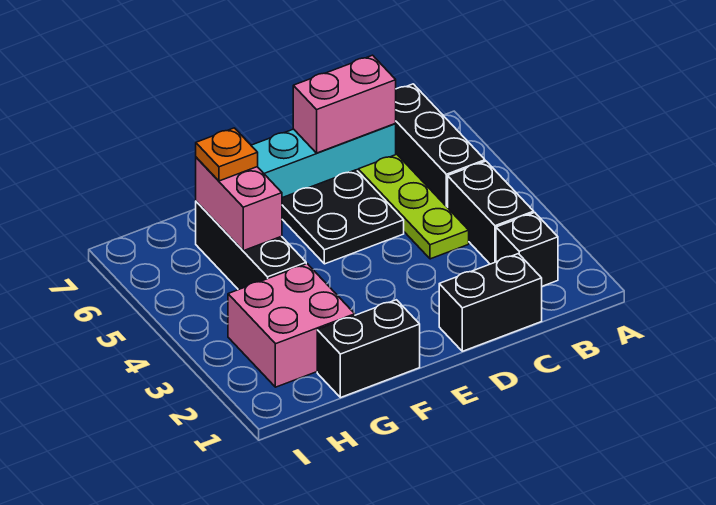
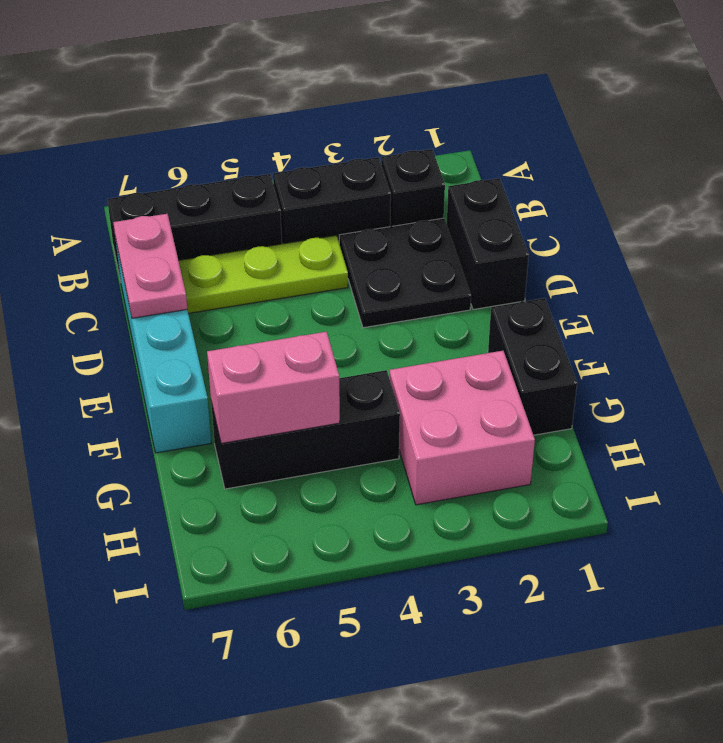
pink brick C7:D7 level 2 -> pink plate C7:D7 level 2
black plate D5:E6 level 1 -> black plate C2:D3 level 1
orange plate G6 level 3 -> none

